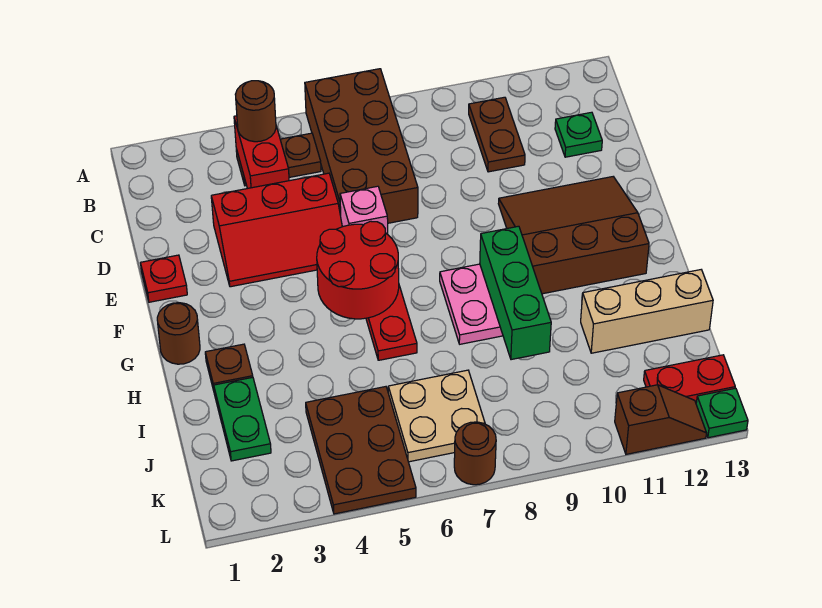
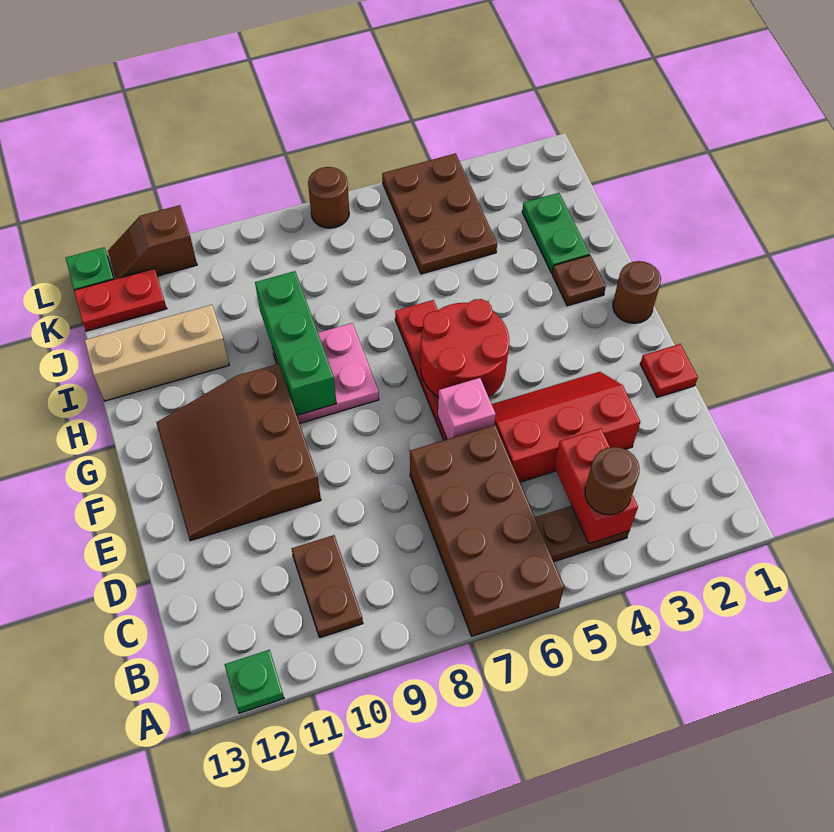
green plate C12 level 1 -> green plate A12 level 1
brown slope E10:G12 level 1 top G -> brown slope E10:G12 level 1 top 10
tan plate J6:K7 level 1 -> none

